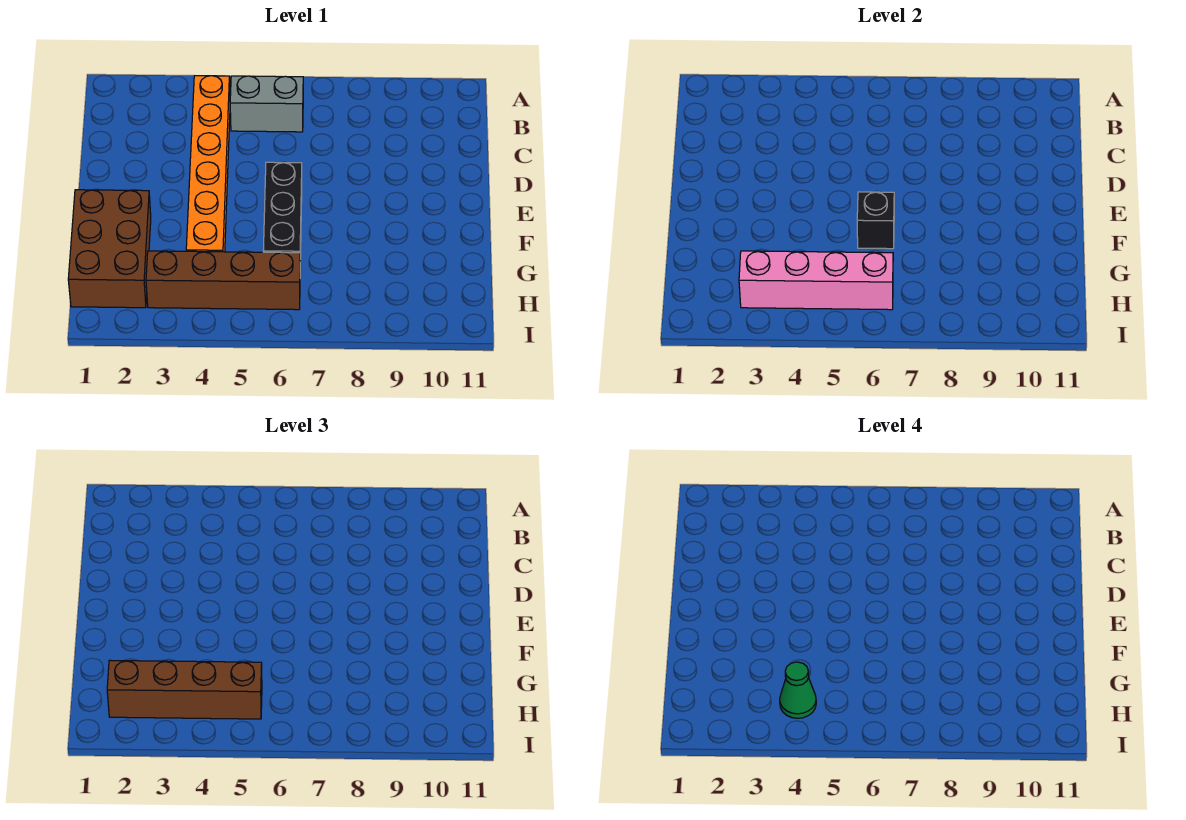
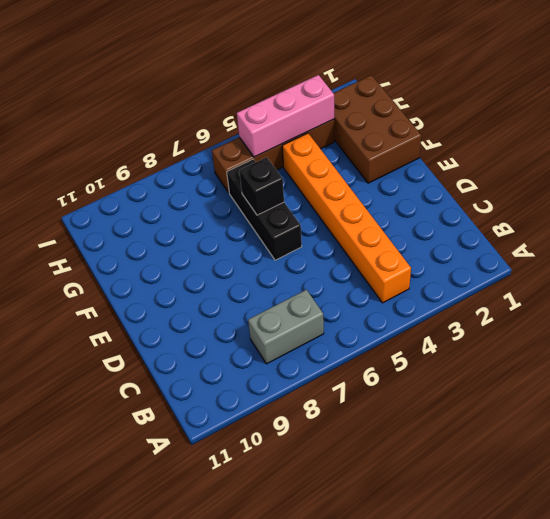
grey brick B5:B6 level 1 -> grey brick B7:B8 level 1
brown brick H2:H5 level 3 -> none
pink brick H3:H6 level 2 -> pink brick H3:H5 level 2
green cone H4 level 4 -> none

